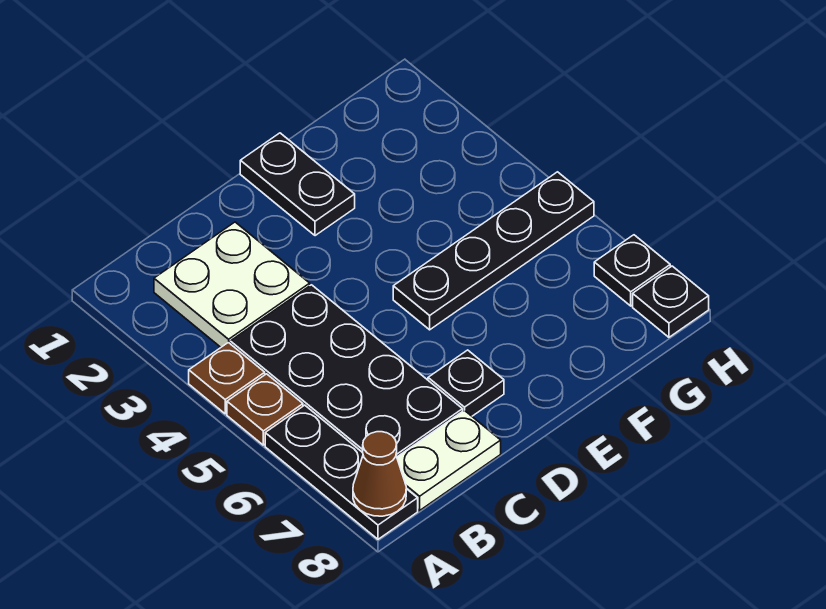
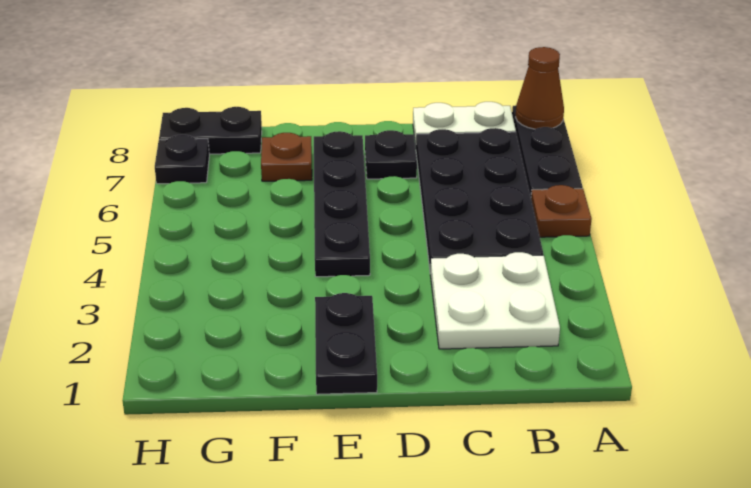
brown plate A4 level 1 -> brown plate F7 level 1
black plate E5:H5 level 1 -> black plate E4:E7 level 1
black plate H8 level 1 -> black plate G8:H8 level 1

